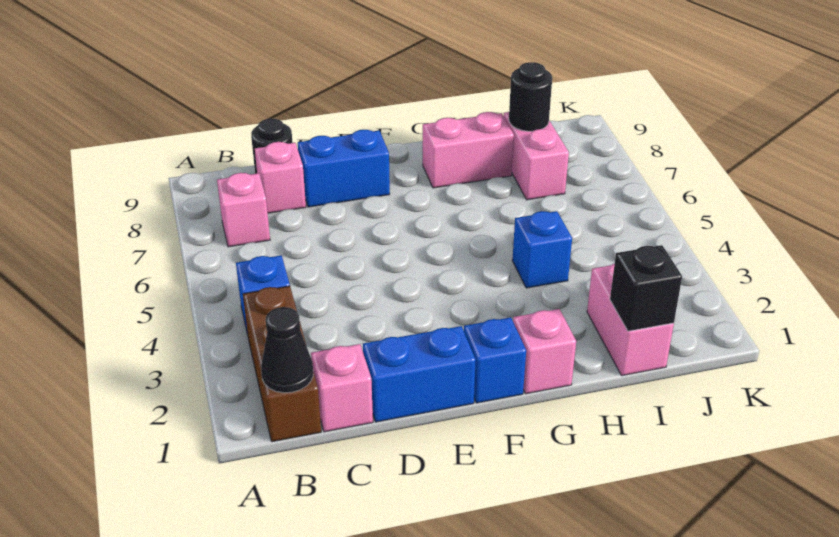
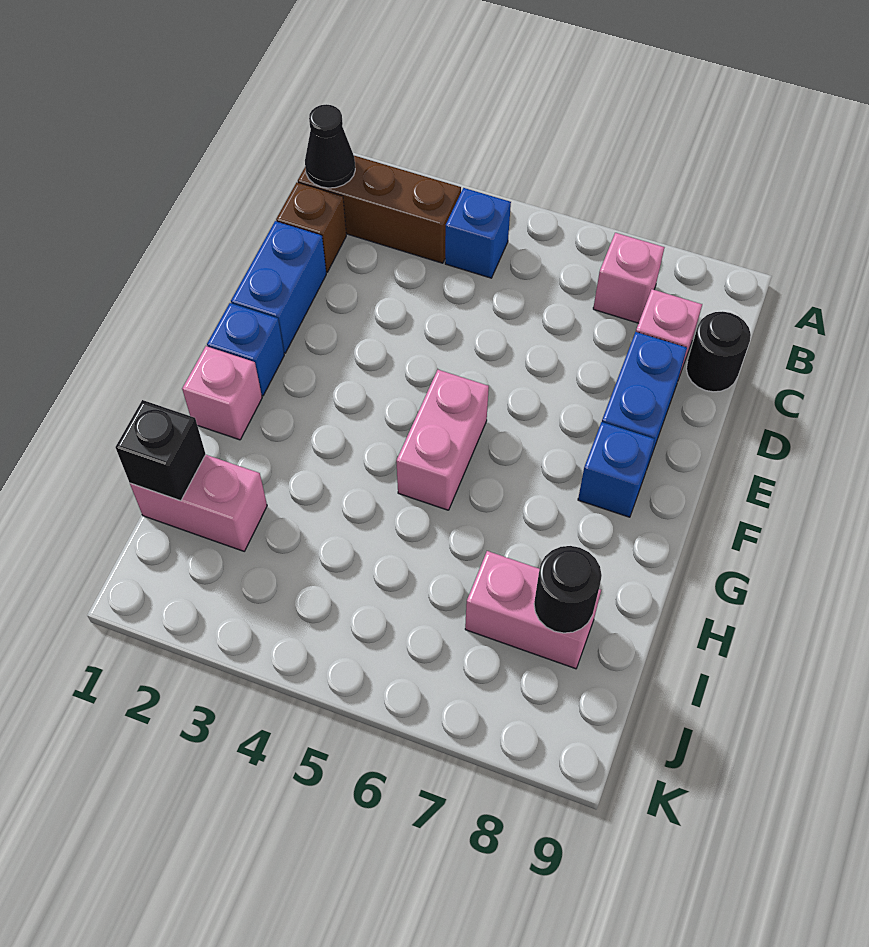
pink brick C1 level 1 -> brown brick C1 level 1
pink brick G8:H8 level 1 -> pink brick F5:G5 level 1
blue brick H4 level 1 -> blue brick F8 level 1

